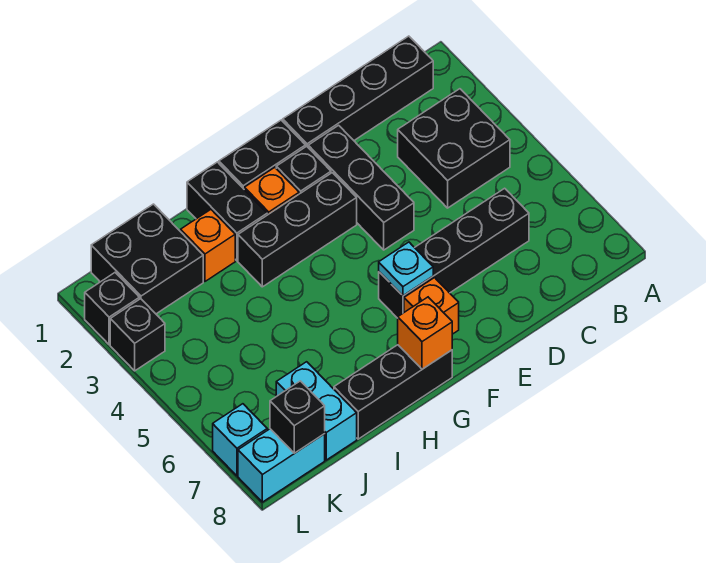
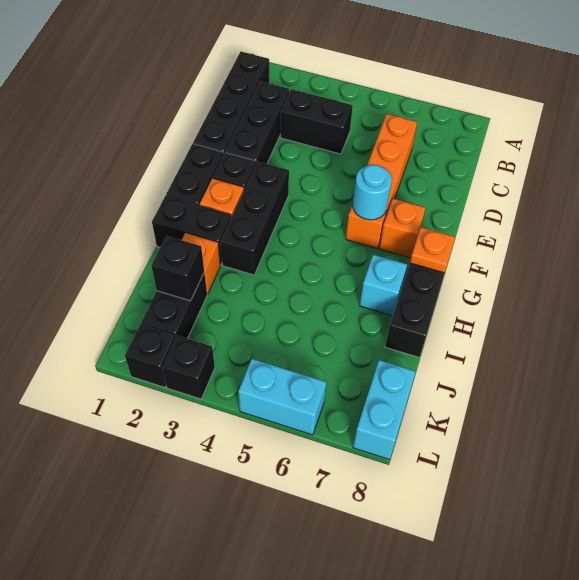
black brick B3:C4 level 1 -> black brick C3:C4 level 1
black brick C6:F6 level 1 -> orange brick C6:F6 level 1
black brick E2:E4 level 1 -> black brick C2:E2 level 1
cyan plate F6 level 2 -> cyan round brick F6 level 2
orange brick G8 level 2 -> orange plate G8 level 2
black brick J1:K2 level 1 -> black brick J2:K2 level 1
cyan brick J7:J8 level 1 -> cyan brick L5:L6 level 1
black brick K8 level 2 -> black brick J2 level 2
cyan brick L7 level 1 -> cyan brick H7 level 1

